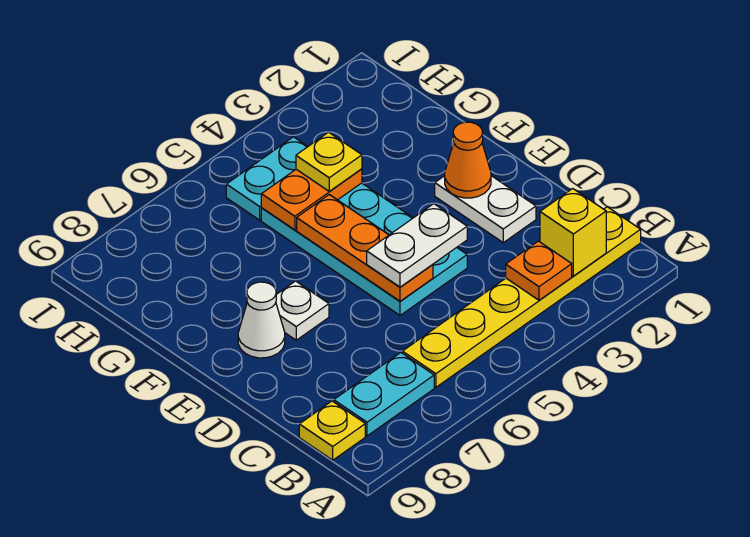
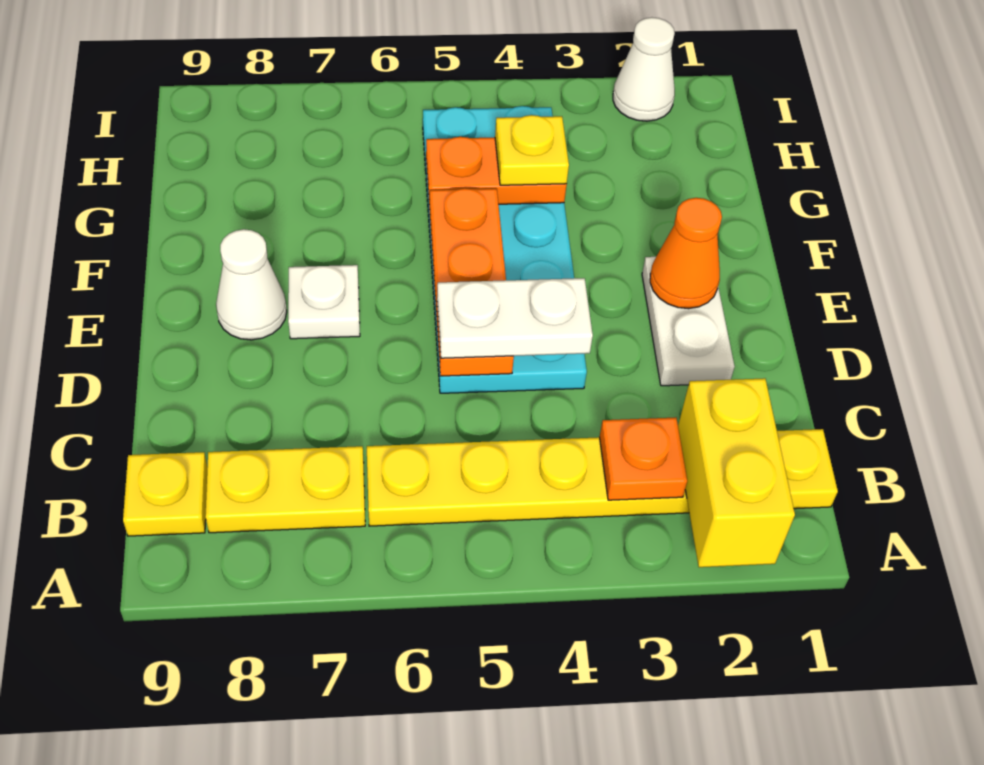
yellow brick B2 level 2 -> yellow brick A2:B2 level 2
cyan plate B7:B8 level 1 -> yellow plate B7:B8 level 1
none -> white cone I2 level 1

